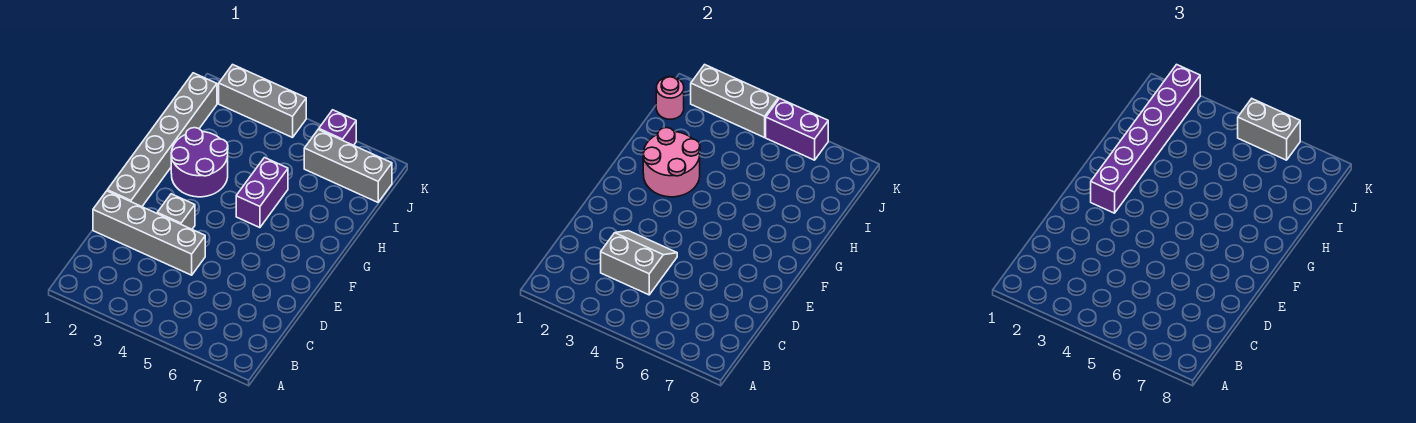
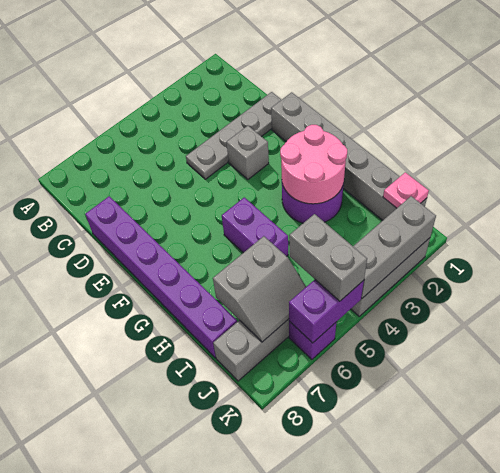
grey slope C3:D4 level 2 top C -> grey slope I6:J7 level 2 top I
grey brick D1:D4 level 1 -> grey plate D1:D4 level 1
purple brick F2:K2 level 3 -> purple brick D8:I8 level 1
pink round brick J1 level 2 -> pink plate J1 level 2
grey brick K5:K6 level 3 -> grey brick J5:K5 level 3

